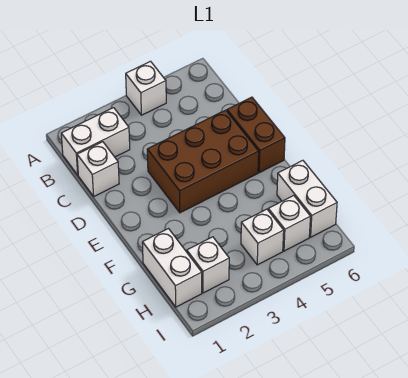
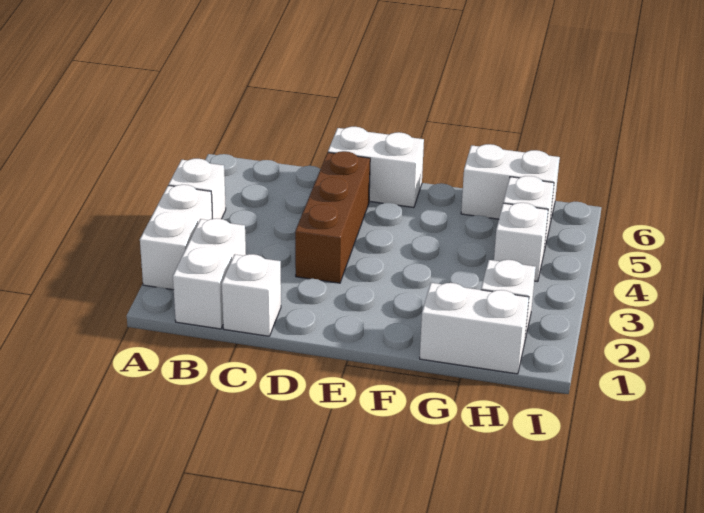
none -> white brick A2:A3 level 1
brown brick D3:E5 level 1 -> brown brick D3:D5 level 1
brown brick D6:E6 level 1 -> white brick D6:E6 level 1

